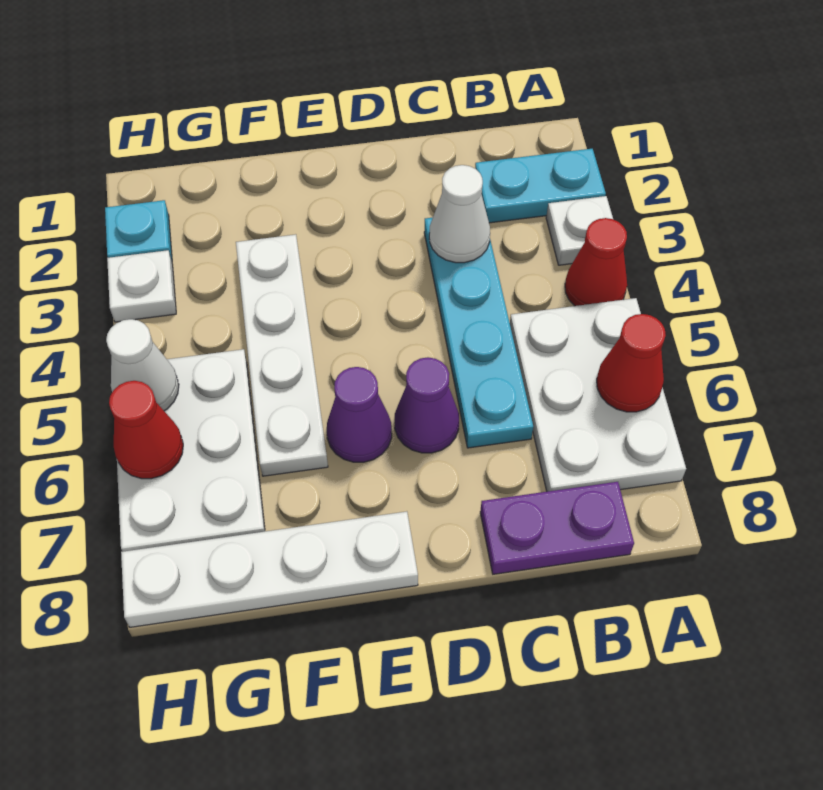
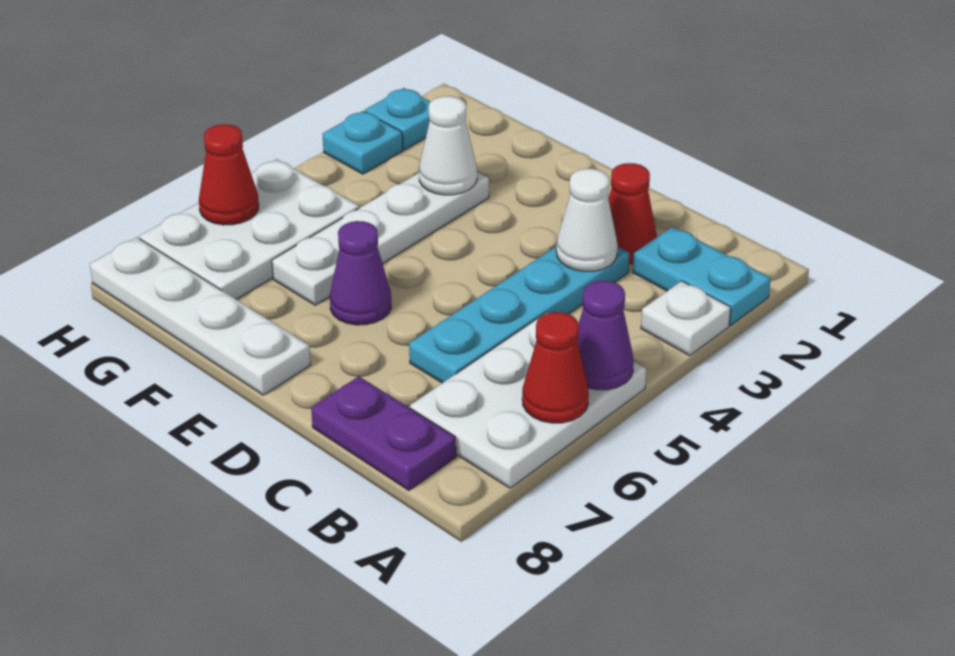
red cone A4 level 1 -> red cone C2 level 1
purple cone D6 level 1 -> purple cone A5 level 2
white plate H3 level 1 -> cyan plate H3 level 1
white cone H5 level 2 -> white cone F3 level 2

